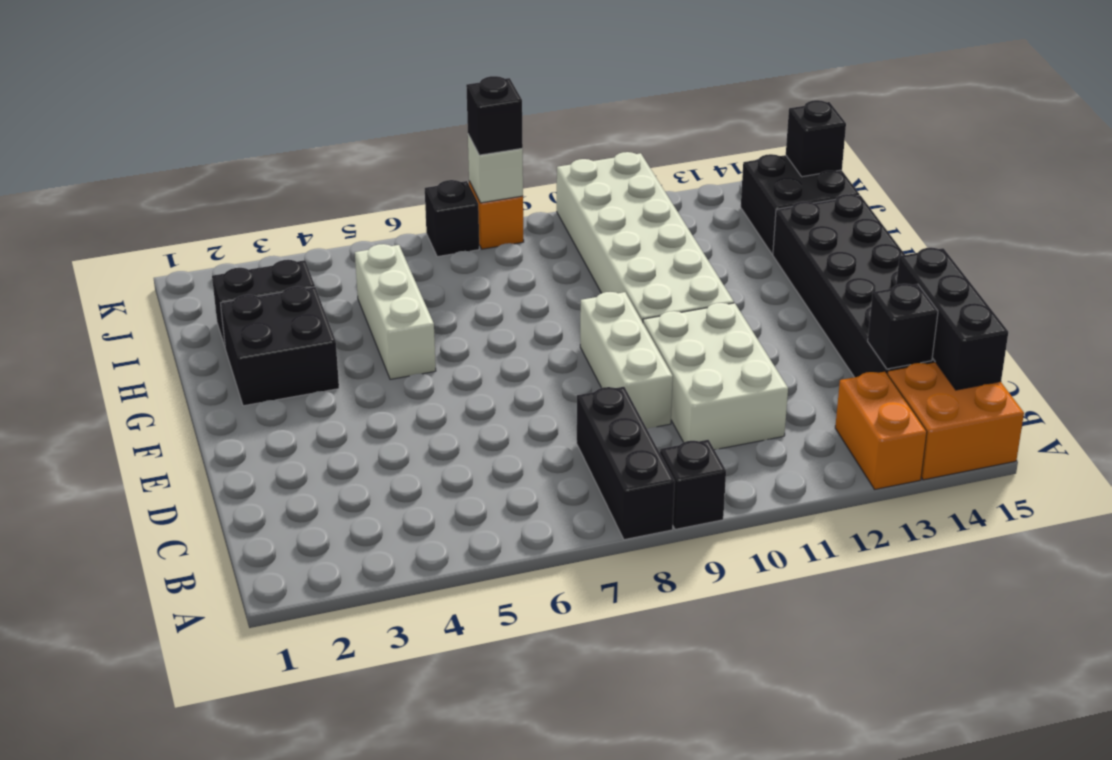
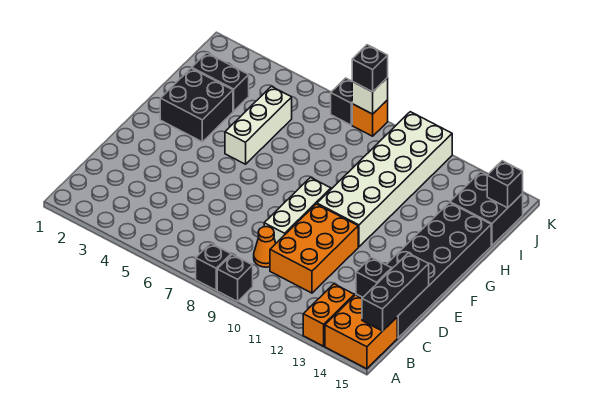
black brick A8:C8 level 1 -> black brick A8 level 1
none -> orange cone C9 level 1
white brick C10:E11 level 1 -> orange brick C10:E11 level 1

